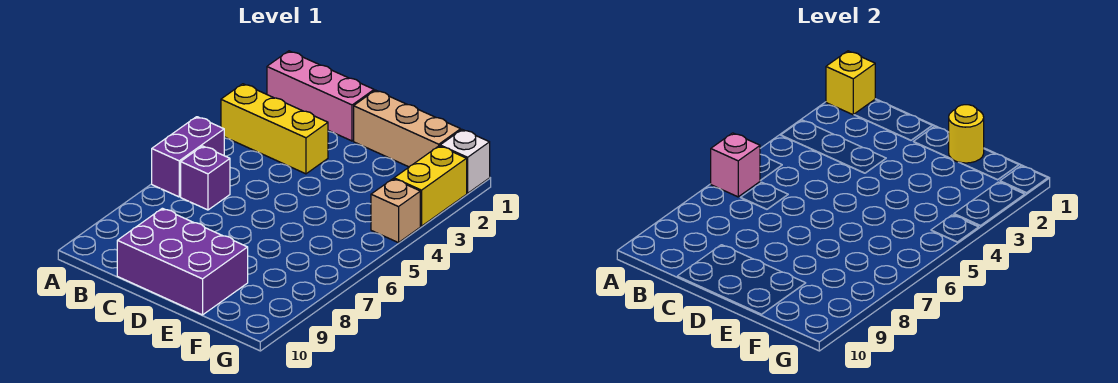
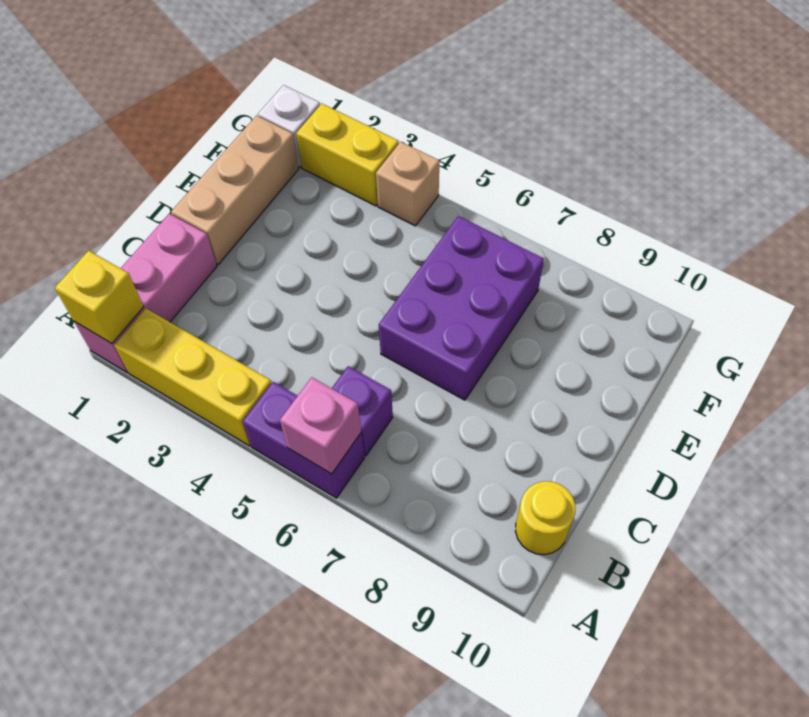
yellow brick A3:C3 level 1 -> yellow brick A2:A4 level 1
purple brick C9:E10 level 1 -> purple brick D6:F7 level 1
yellow round brick E1 level 2 -> yellow round brick B10 level 1

